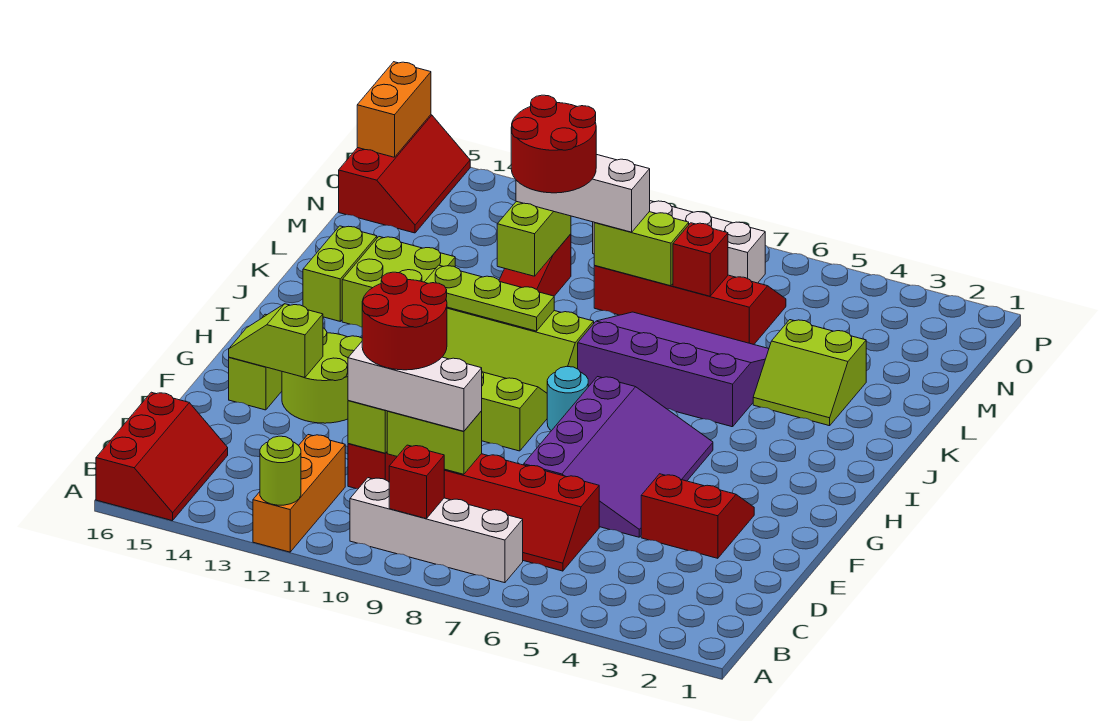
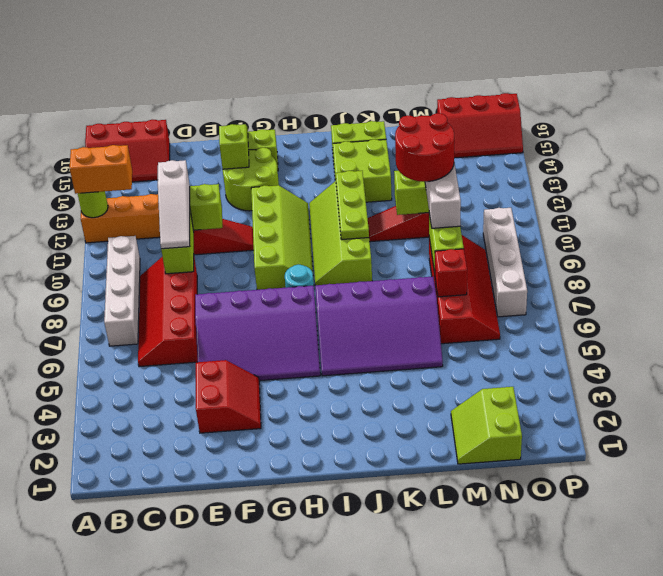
red brick B9 level 2 -> none
white brick D9:D11 level 3 -> white slope D9:D11 level 3 top 11
red round brick D10:E11 level 4 -> none
purple slope J5:L8 level 1 top J -> purple slope I5:L7 level 1 top 7
lime slope K3:L4 level 1 top L -> lime slope M1:N2 level 1 top N
orange brick O16:P16 level 2 -> orange brick A12:B12 level 3

